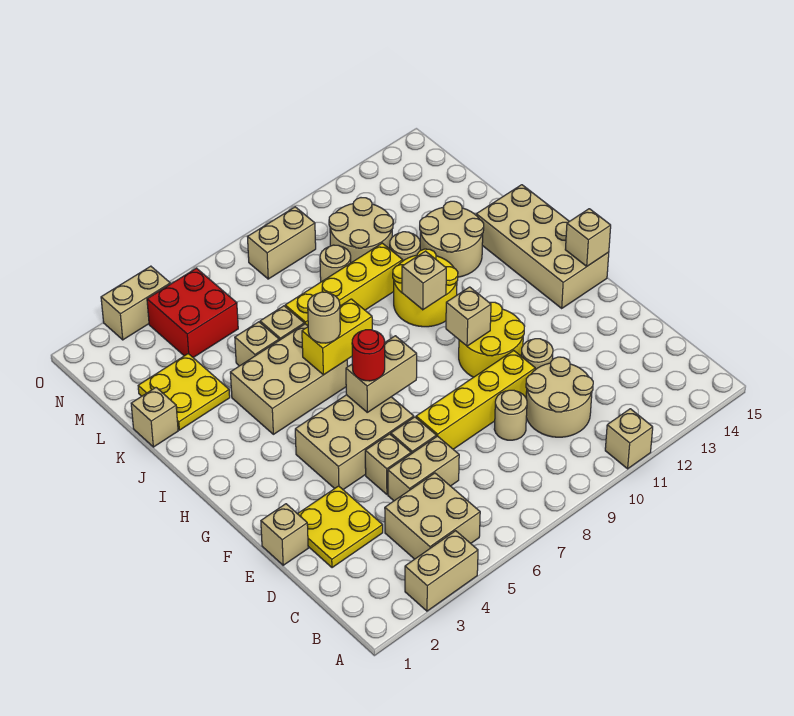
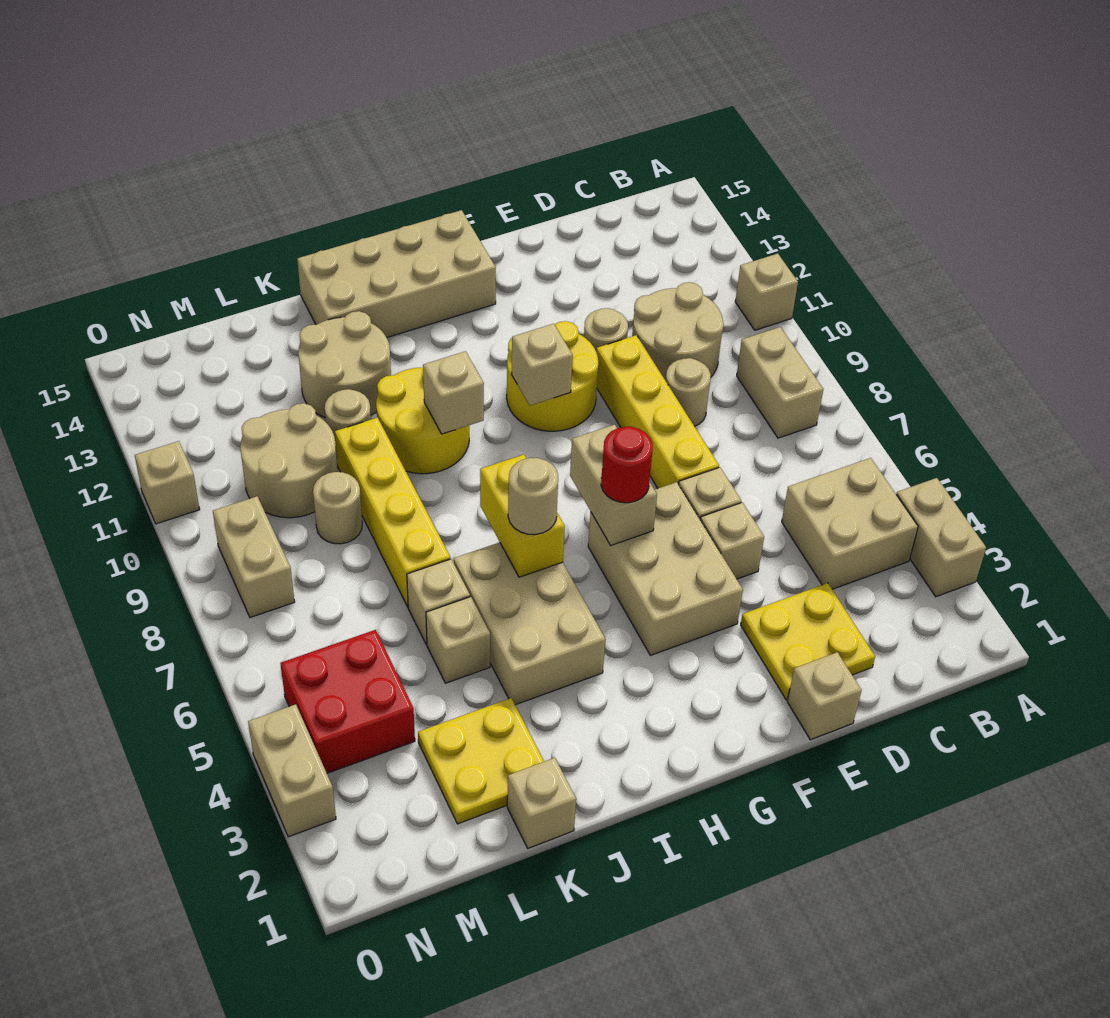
tan brick D5:D6 level 1 -> tan brick B8:B9 level 1
tan brick G15 level 2 -> tan brick O11 level 1

